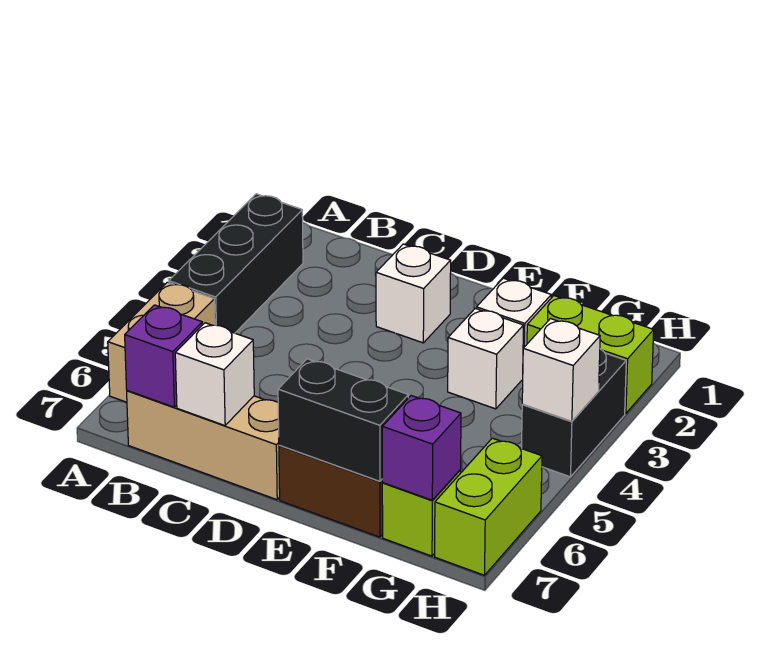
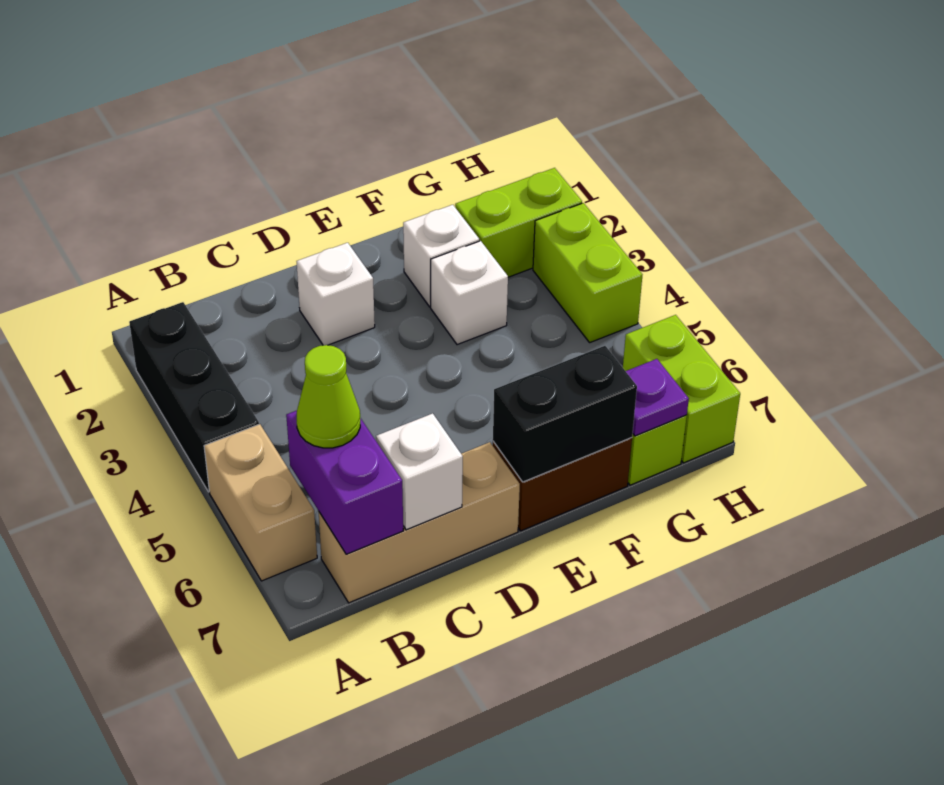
none -> lime cone B6 level 3
purple brick B7 level 2 -> purple brick B6:B7 level 2
purple brick G7 level 2 -> purple plate G7 level 2
black brick H3:H4 level 1 -> lime brick H3:H4 level 1
white brick H4 level 2 -> none

